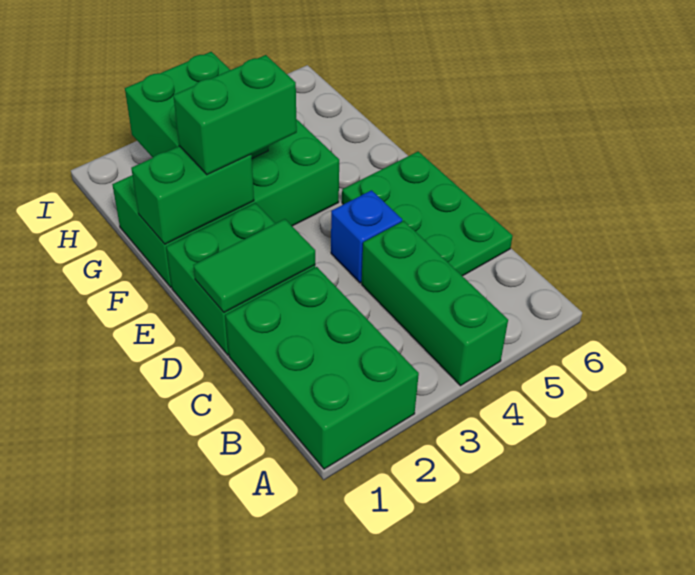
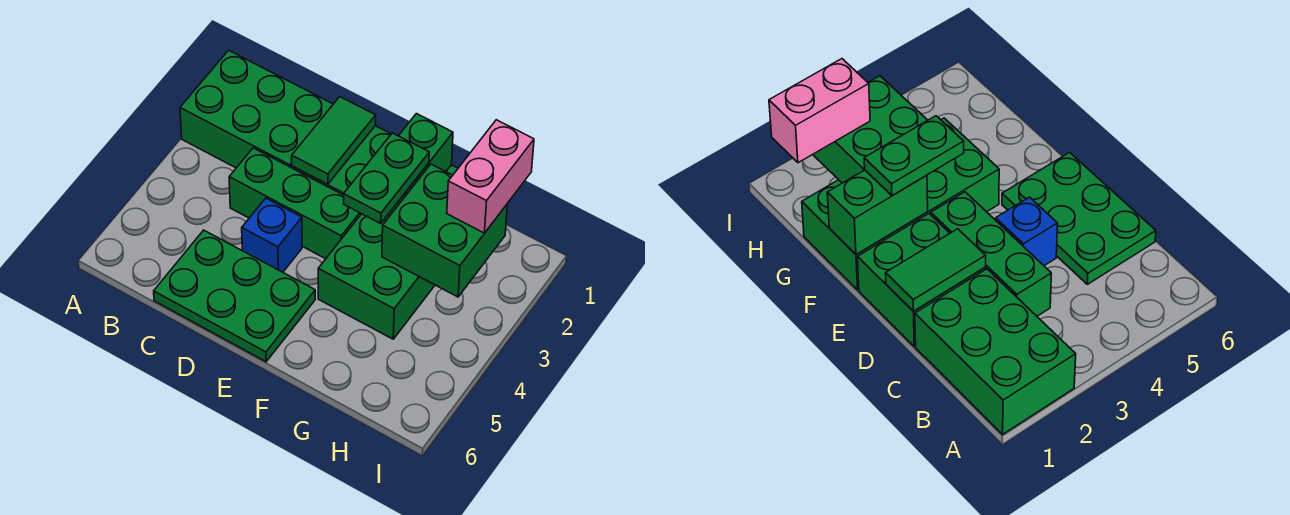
green brick A4:C4 level 1 -> green brick C3:E3 level 1
green brick F2:F3 level 3 -> green plate F2:F3 level 3
none -> pink brick H1:H2 level 3

